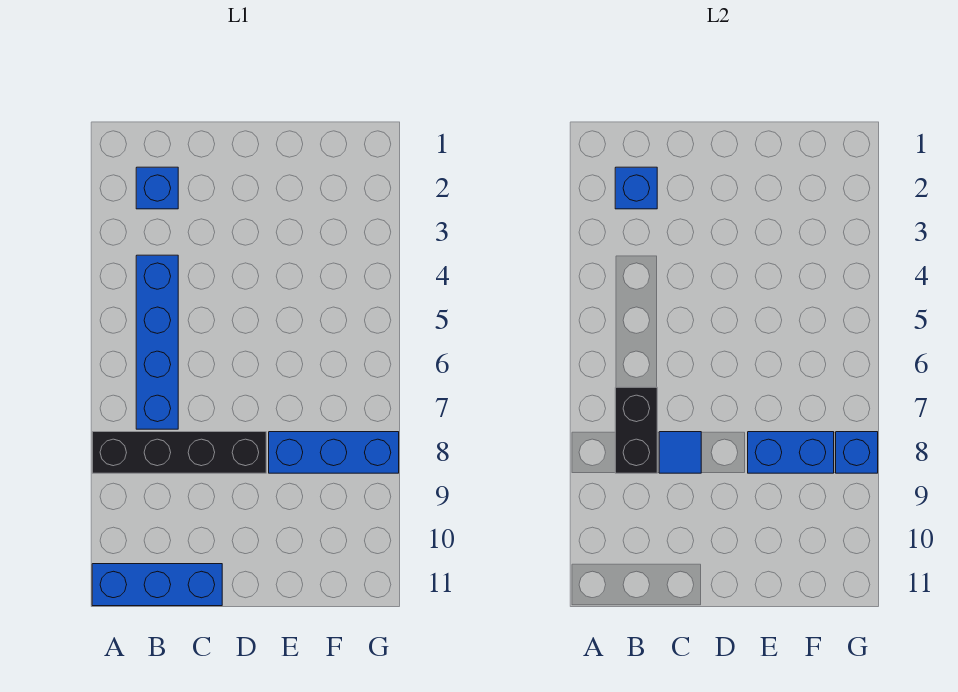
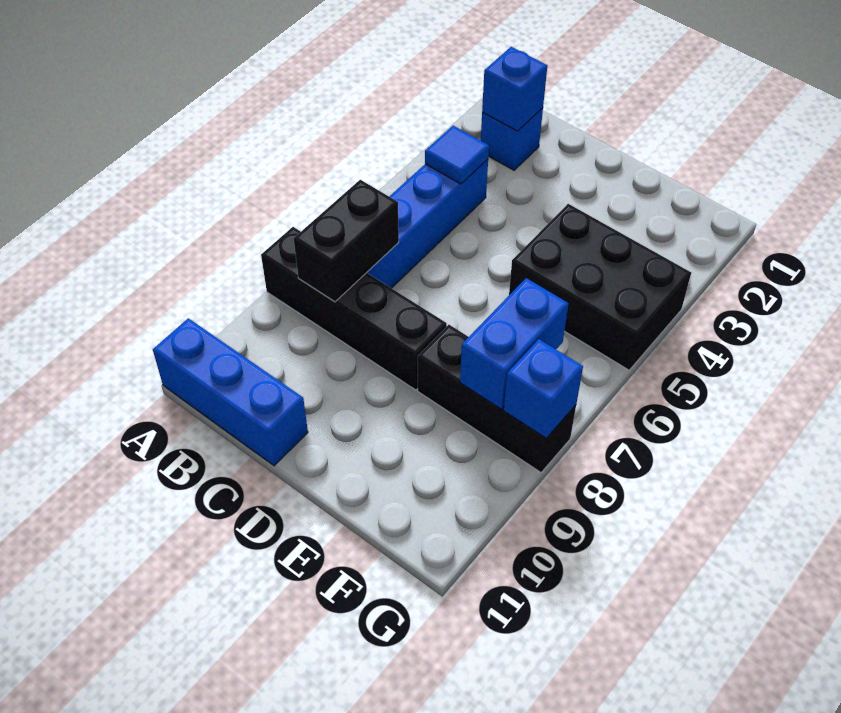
blue tile C8 level 2 -> blue tile B4 level 2
none -> black brick E4:G5 level 1
blue brick E8:G8 level 1 -> black brick E8:G8 level 1
blue brick E8:F8 level 2 -> blue brick F7:F8 level 2

